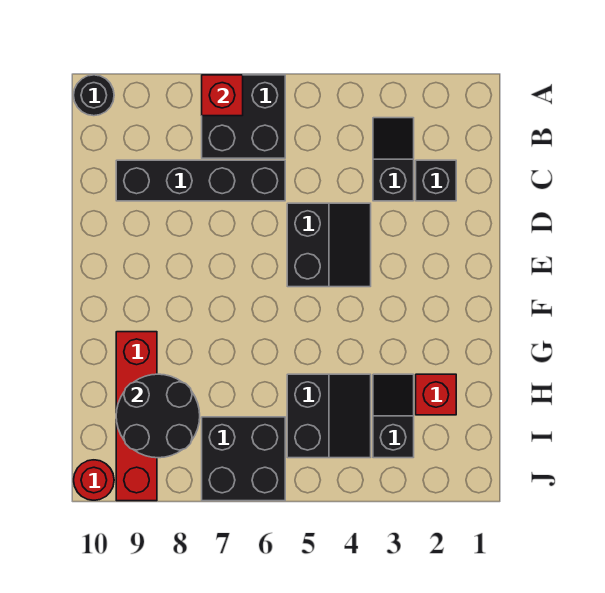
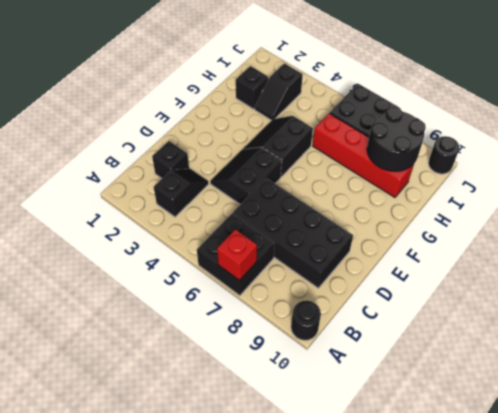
black slope B3:C3 level 1 top C -> black slope B3:C3 level 1 top B
black brick C6:C9 level 1 -> black brick C6:D9 level 1
red brick G9:J9 level 1 -> red brick H6:H9 level 1
red brick H2 level 1 -> black brick H2 level 1
black slope H4:I5 level 1 top 5 -> black slope F4:G5 level 1 top 5
red round brick J10 level 1 -> black round brick J10 level 1

